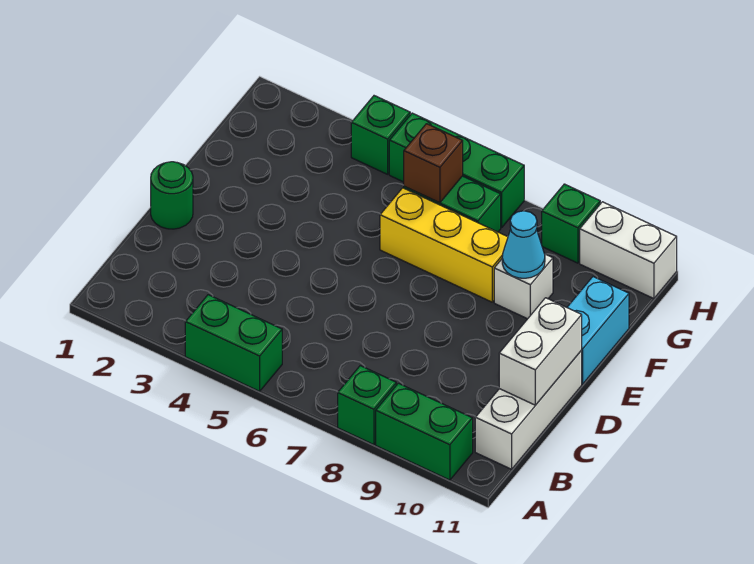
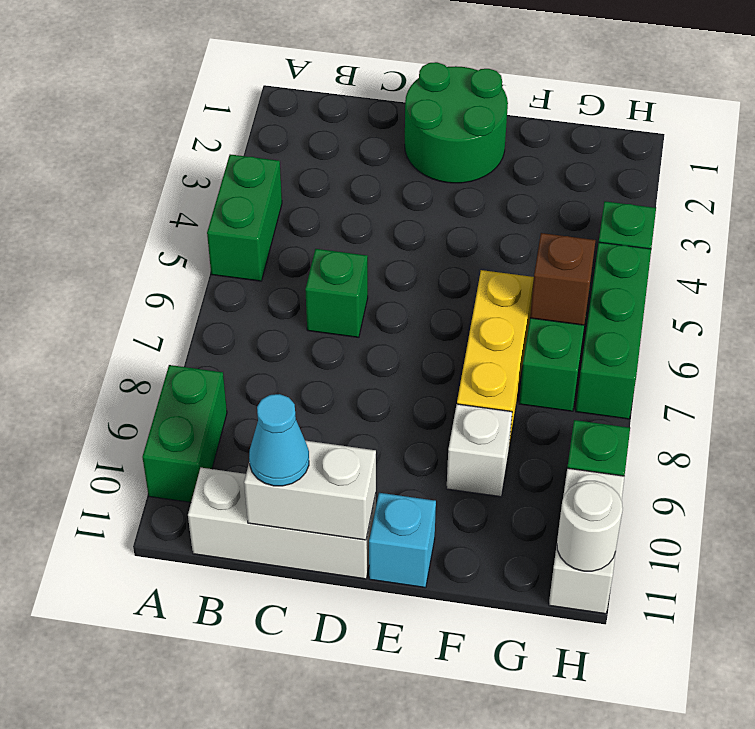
green brick A8 level 1 -> green brick C6 level 1
green round brick D1 level 1 -> green round brick D1:E2 level 1
cyan brick E11:F11 level 1 -> cyan brick E11 level 1
cyan cone F9 level 2 -> cyan cone C11 level 3
none -> white round brick H11 level 2

